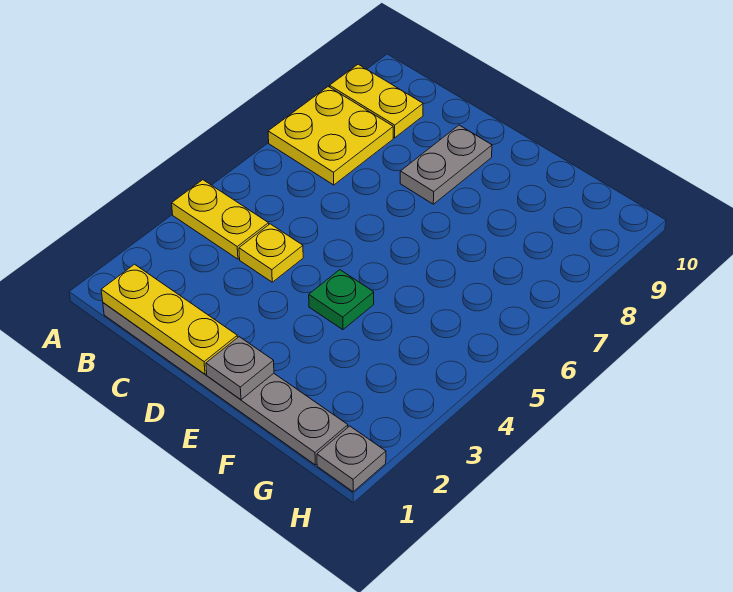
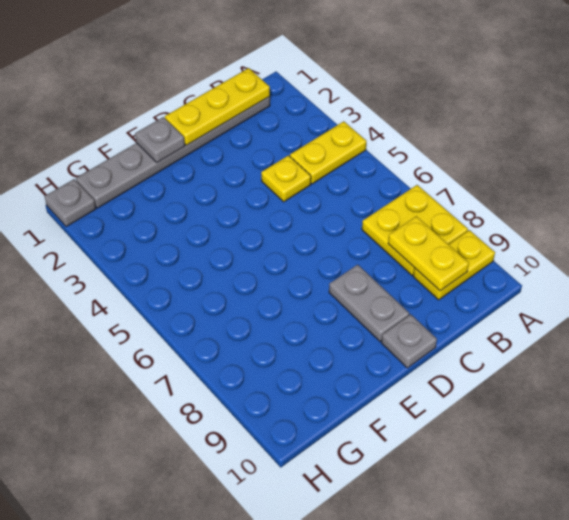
none -> yellow plate B8:B9 level 2
none -> grey plate D10 level 1
green plate E4 level 1 -> none

